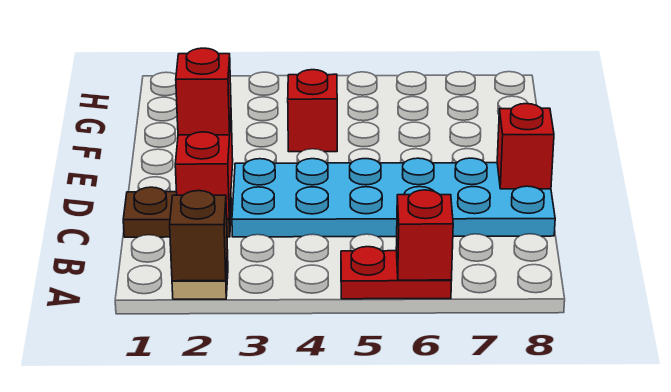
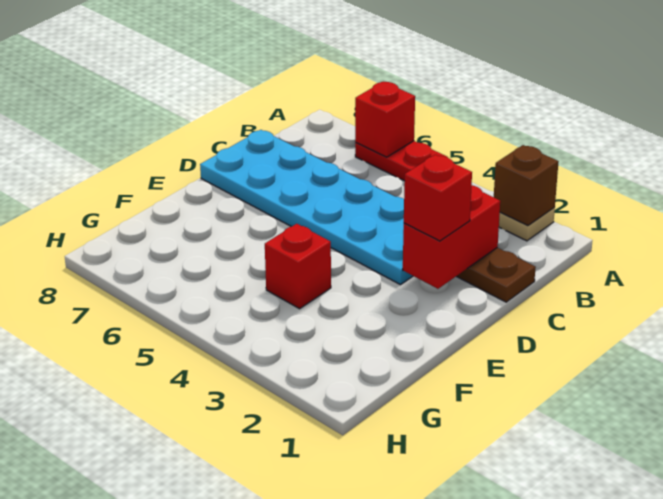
red brick D8 level 2 -> none

